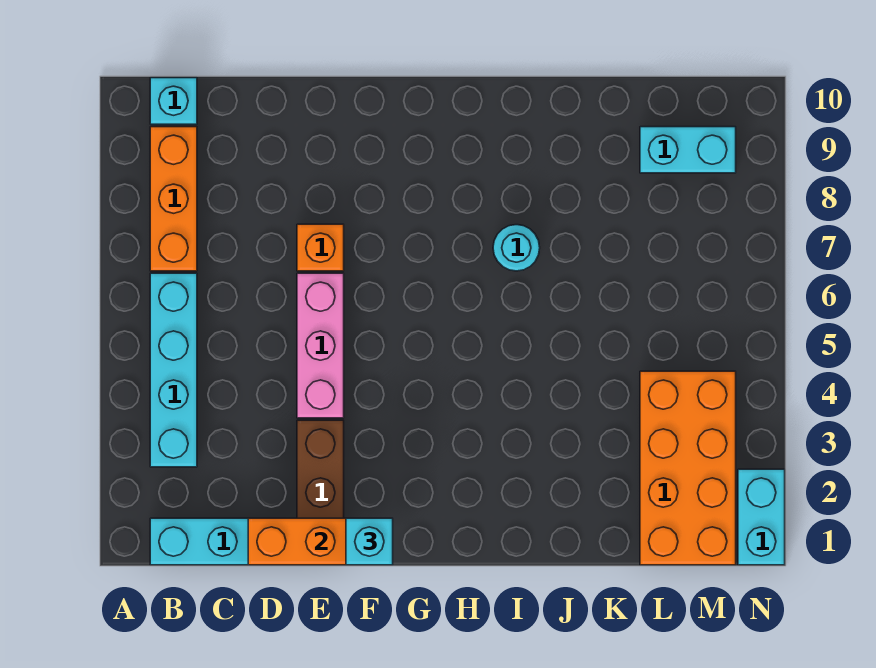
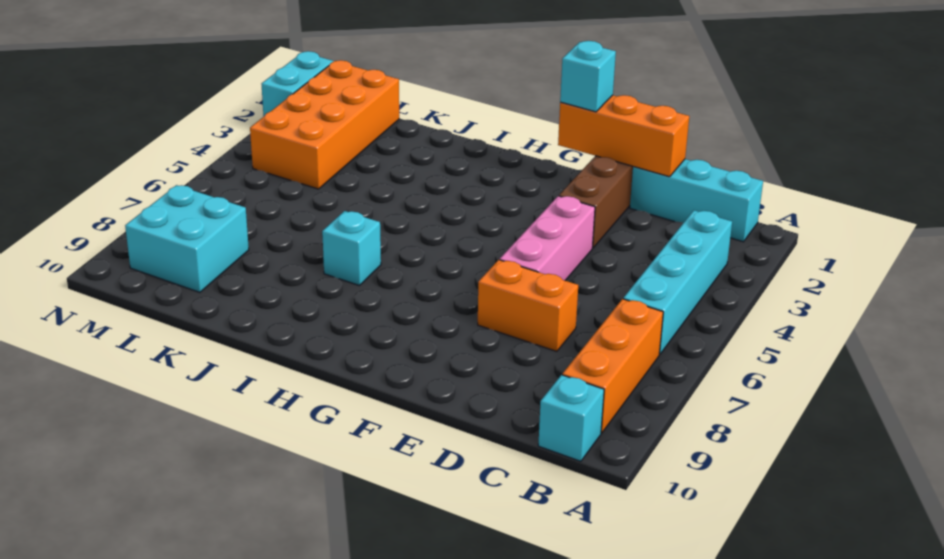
orange brick E7 level 1 -> orange brick D7:E7 level 1
cyan round brick I7 level 1 -> cyan brick I7 level 1
cyan brick L9:M9 level 1 -> cyan brick L8:M9 level 1

